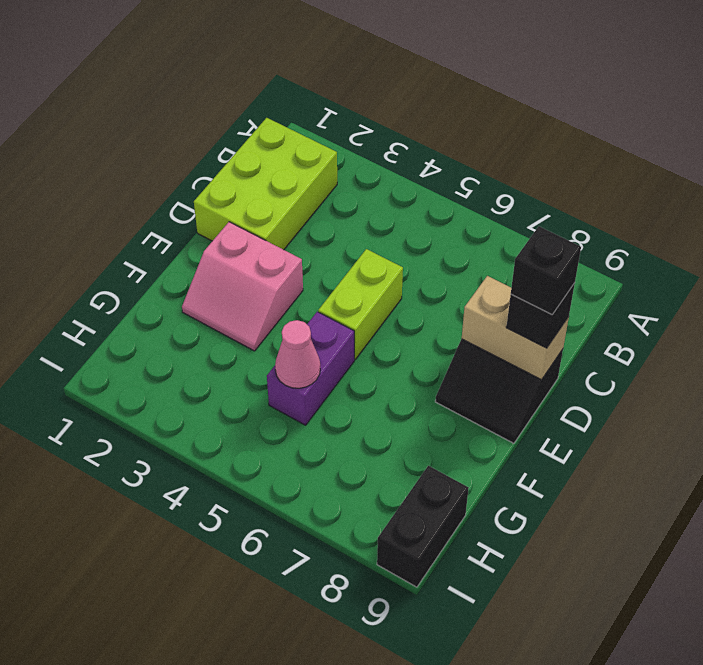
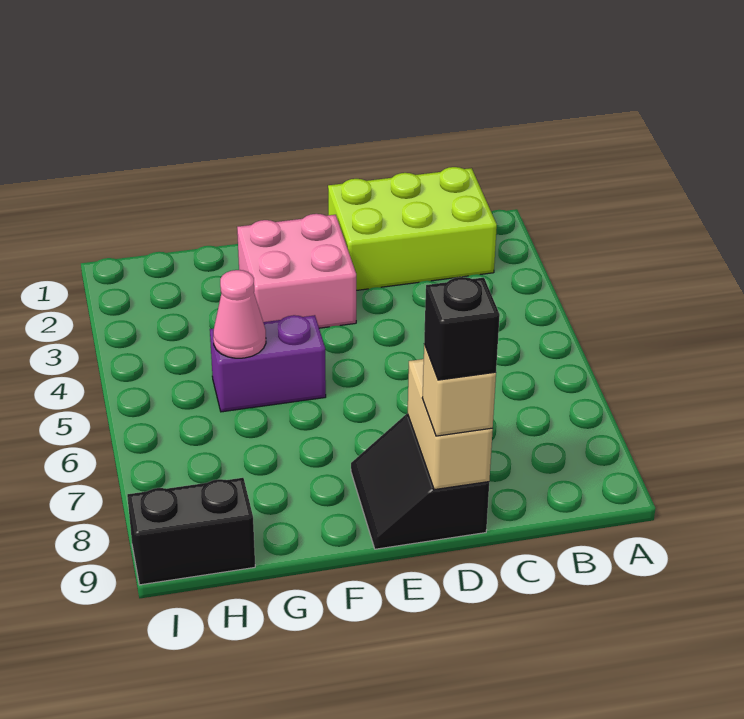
lime brick D5:E5 level 1 -> none
black brick D9 level 3 -> tan brick D9 level 3
pink slope E2:F3 level 1 top E -> pink brick E2:F3 level 1

